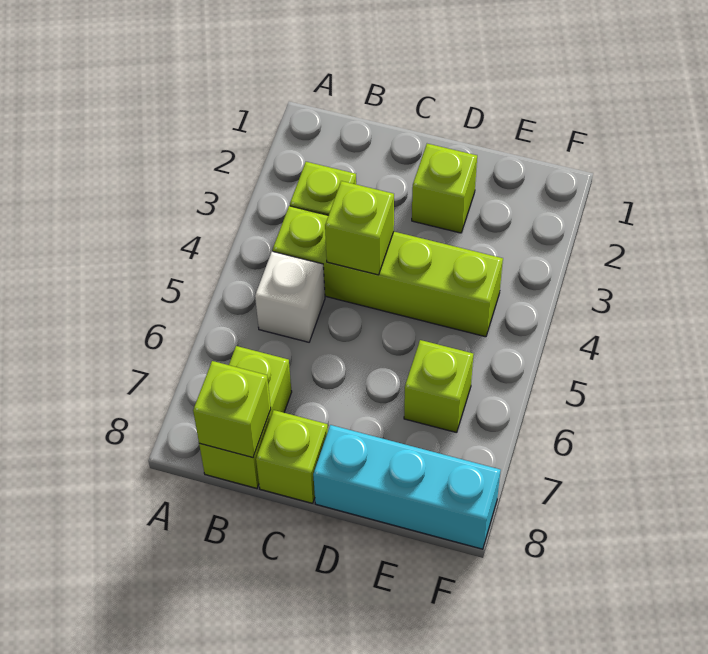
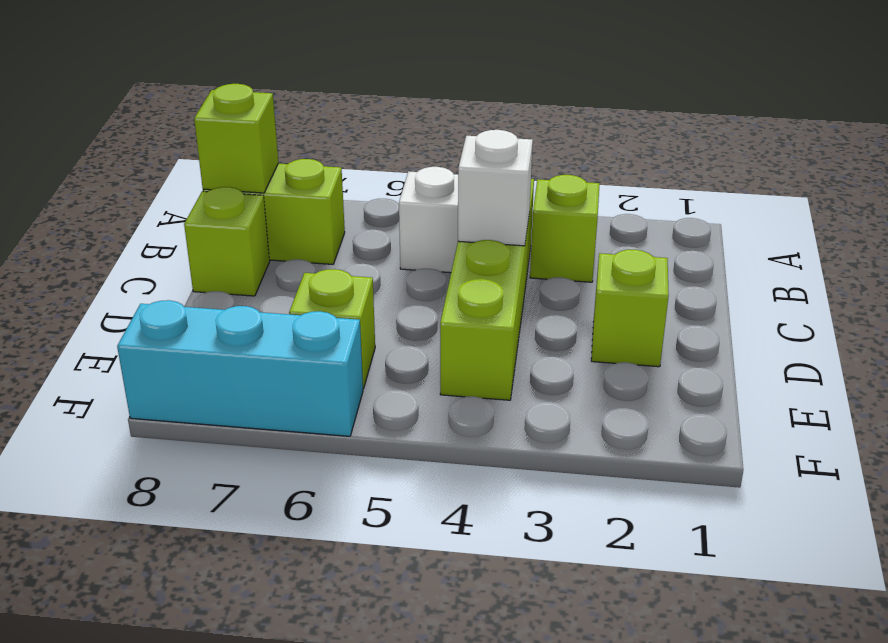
lime brick C4 level 2 -> white brick C4 level 2
cyan brick D8:F8 level 1 -> cyan brick F6:F8 level 1

